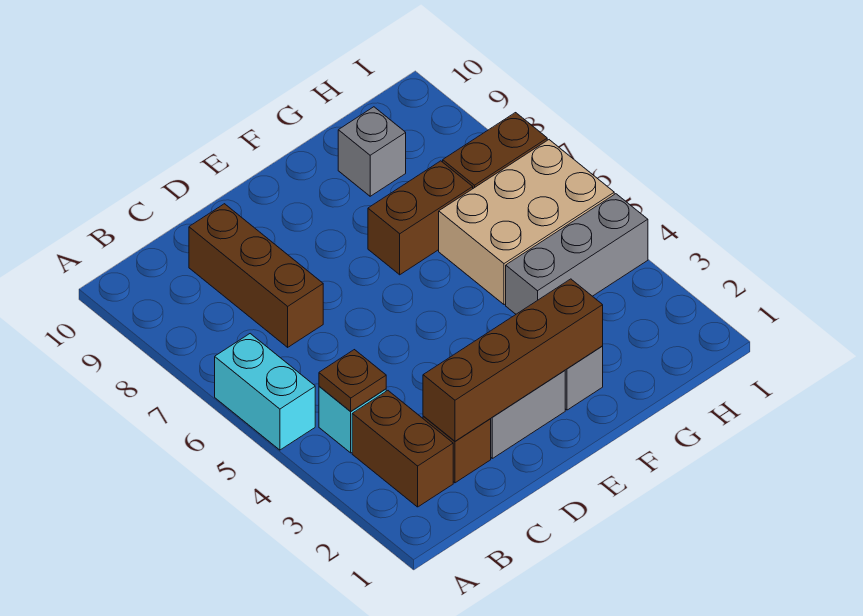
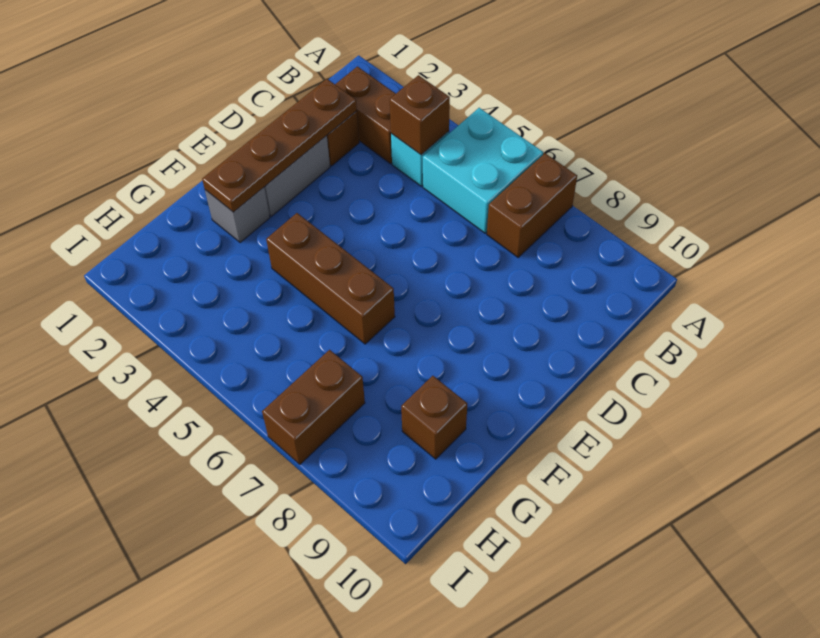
cyan brick A5:A6 level 1 -> cyan brick A5:B6 level 1
brown plate B4 level 2 -> brown brick B4 level 2
brown brick C2:F2 level 2 -> brown plate C2:F2 level 2
brown brick C7:C9 level 1 -> brown brick F4:F6 level 1
brown brick F7:G7 level 1 -> brown brick A7:B7 level 1
grey brick G4:I4 level 1 -> none
tan brick G5:I6 level 1 -> none
grey brick G9 level 1 -> brown brick G9 level 1

